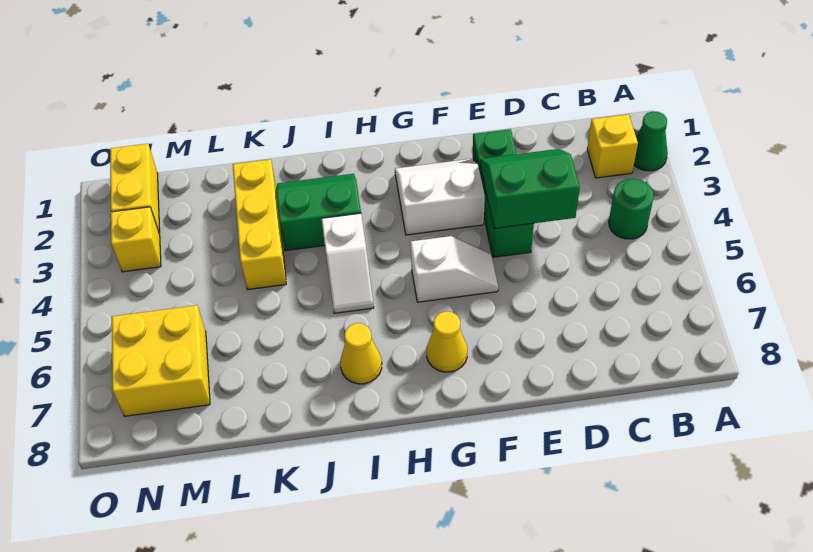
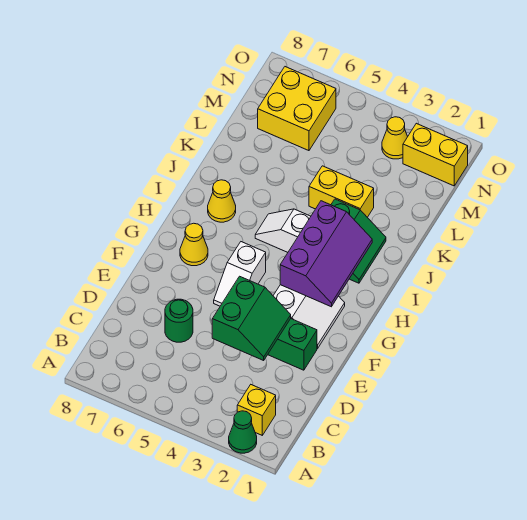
green round brick B4 level 1 -> green round brick D6 level 1
none -> purple slope G2:I3 level 2 top 3
yellow brick K2:K4 level 1 -> yellow brick K3:K4 level 1
yellow brick N3 level 1 -> yellow cone N3 level 1

